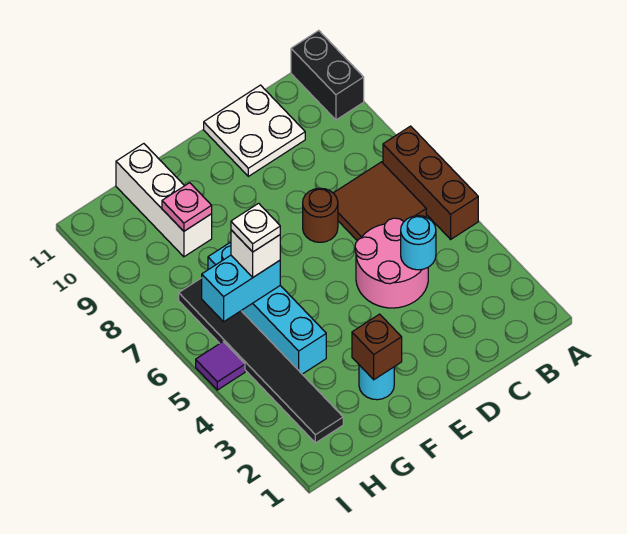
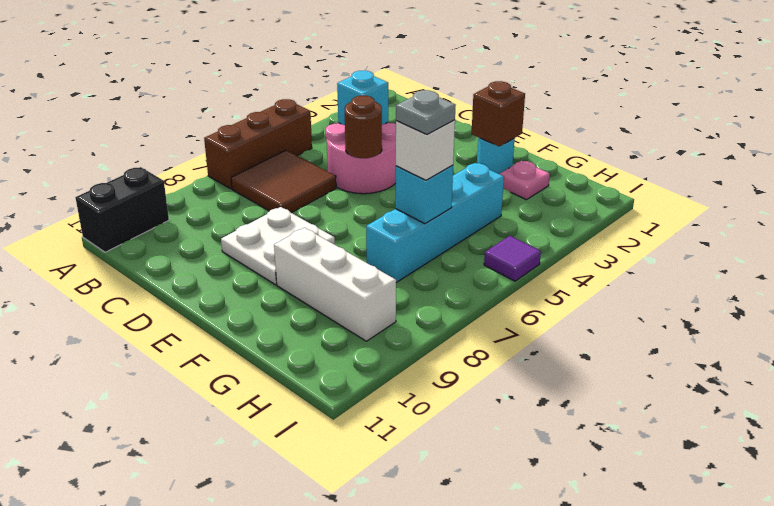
cyan round brick C4 level 2 -> cyan brick C4 level 2
white plate C10:D11 level 1 -> white plate D8:E9 level 1
brown round brick D7 level 1 -> brown round brick D5 level 2
cyan brick G6:H6 level 2 -> cyan brick G6 level 2
white plate G6 level 4 -> grey plate G6 level 4
white brick G9:G11 level 1 -> white brick F9:H9 level 1
pink plate G9 level 2 -> pink plate G2 level 1
black tile H2:H7 level 1 -> none

